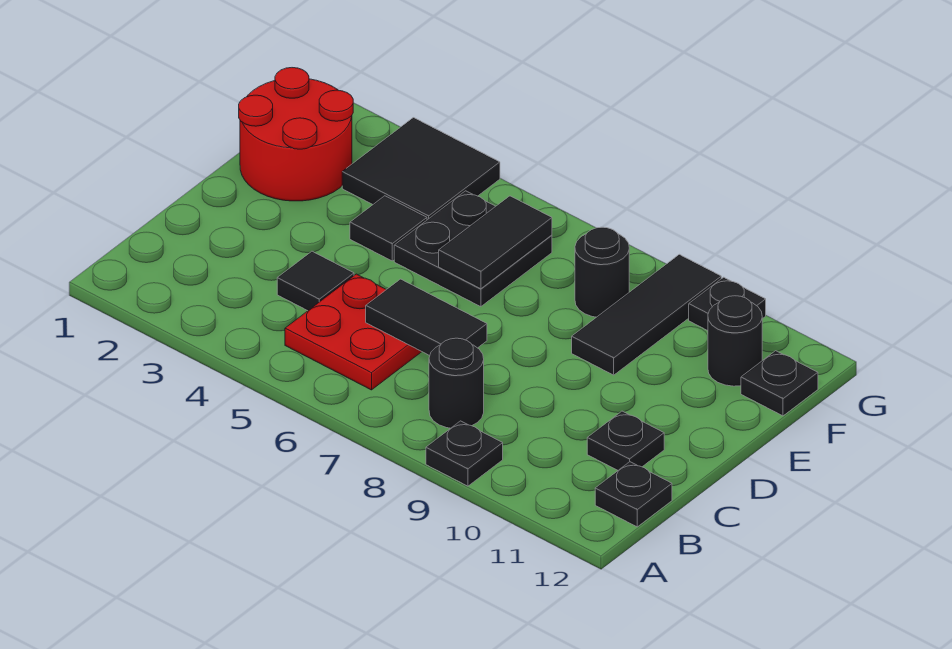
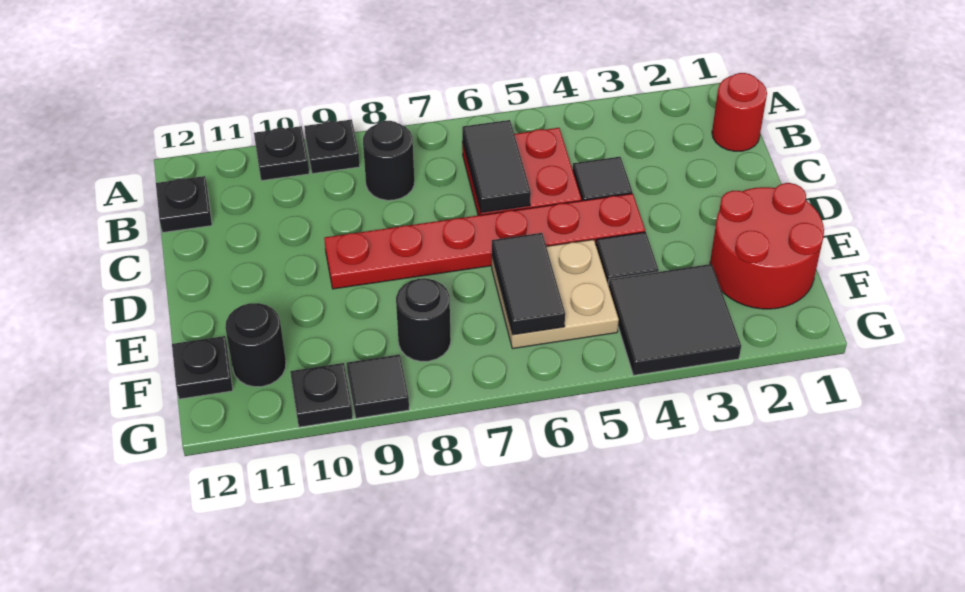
none -> red round brick B1 level 1
black tile C6:C7 level 2 -> black tile B6:C6 level 2
black plate C11 level 1 -> black plate A10 level 1
none -> red plate D4:D9 level 1
black plate E5:F6 level 1 -> tan plate E5:F6 level 1
black tile E9:G9 level 1 -> black tile G9 level 1

